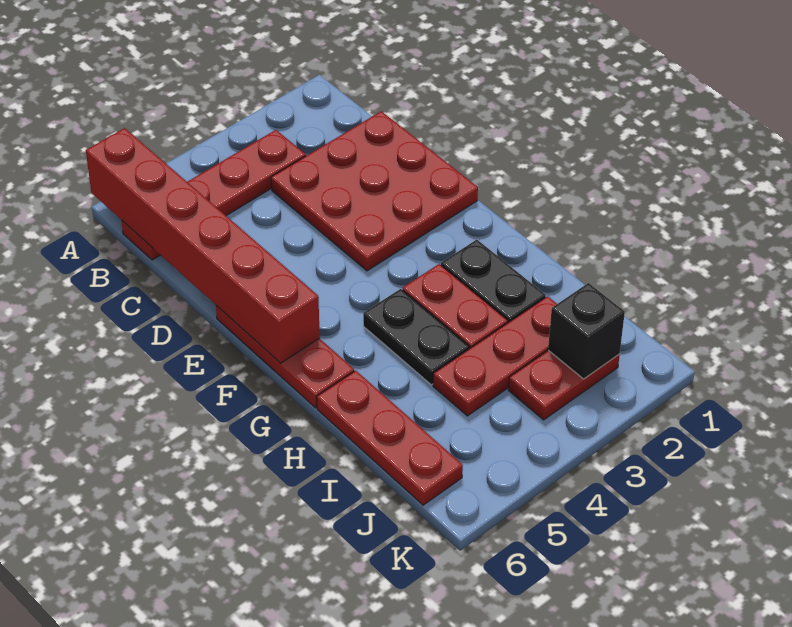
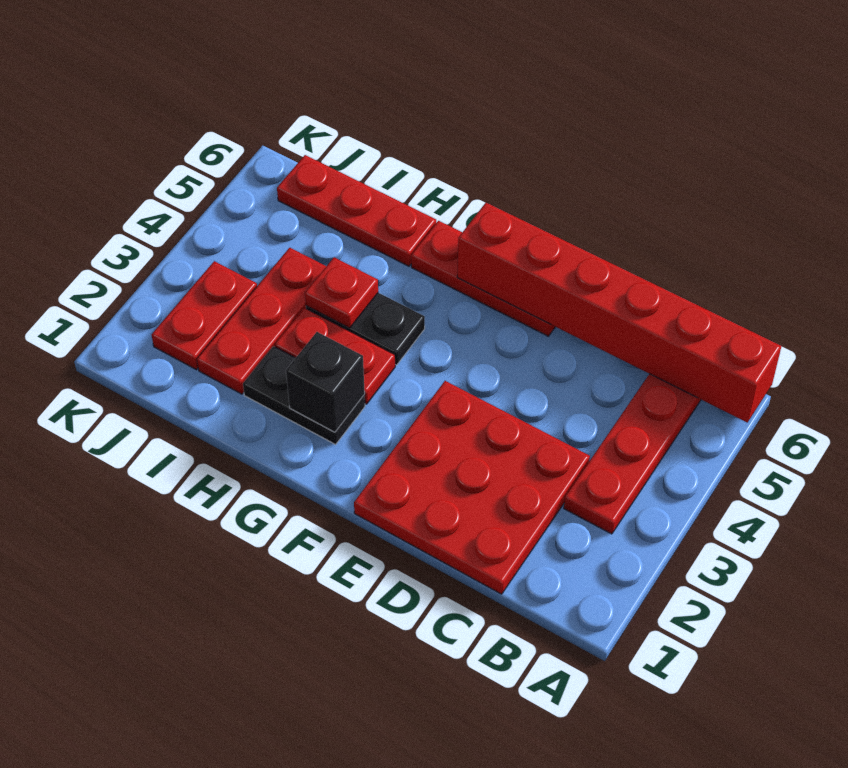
none -> red plate H4 level 2
black brick J2 level 2 -> black brick G2 level 2

